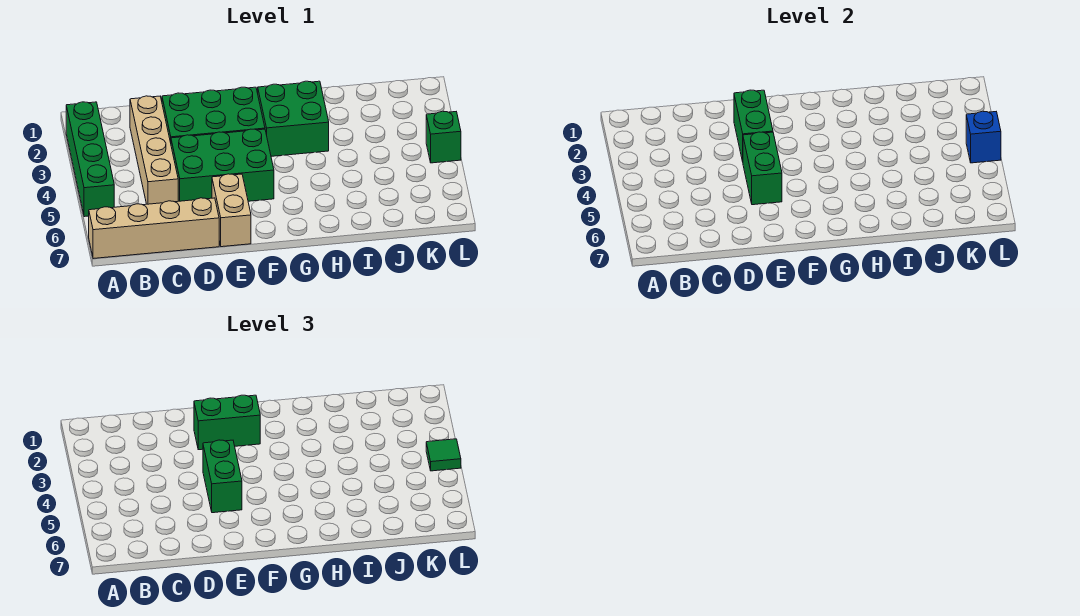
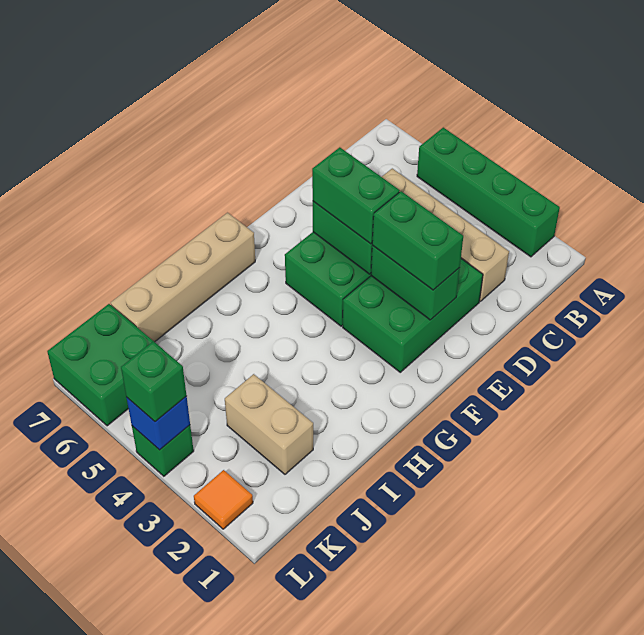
tan brick A7:D7 level 1 -> tan brick G7:J7 level 1
green brick E2:F2 level 3 -> green brick E2:E3 level 3
tan brick E6:E7 level 1 -> tan brick J2:J3 level 1
green brick G2:H3 level 1 -> green brick K6:L7 level 1
none -> orange tile L2 level 1
green tile L4 level 3 -> green brick L4 level 3

